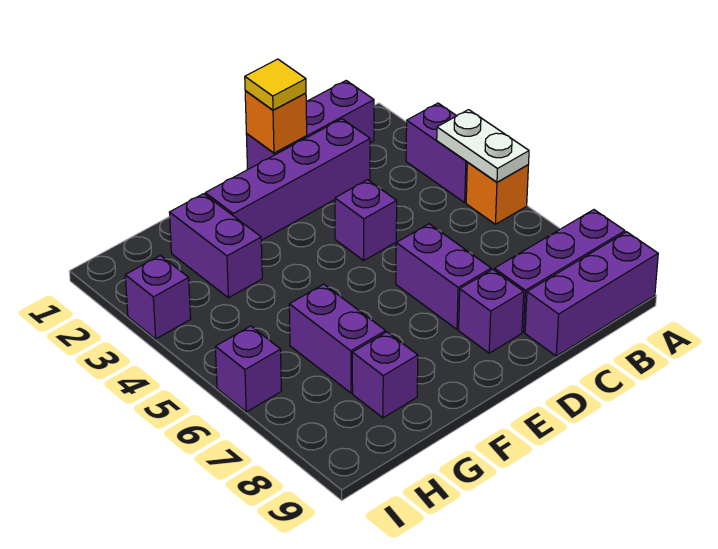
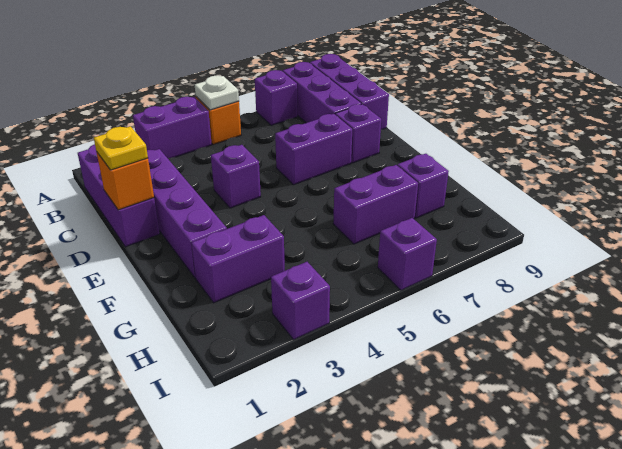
white plate A4:A5 level 2 -> white plate A5 level 2
none -> purple brick A7 level 1
yellow tile D1 level 3 -> yellow plate D1 level 3

